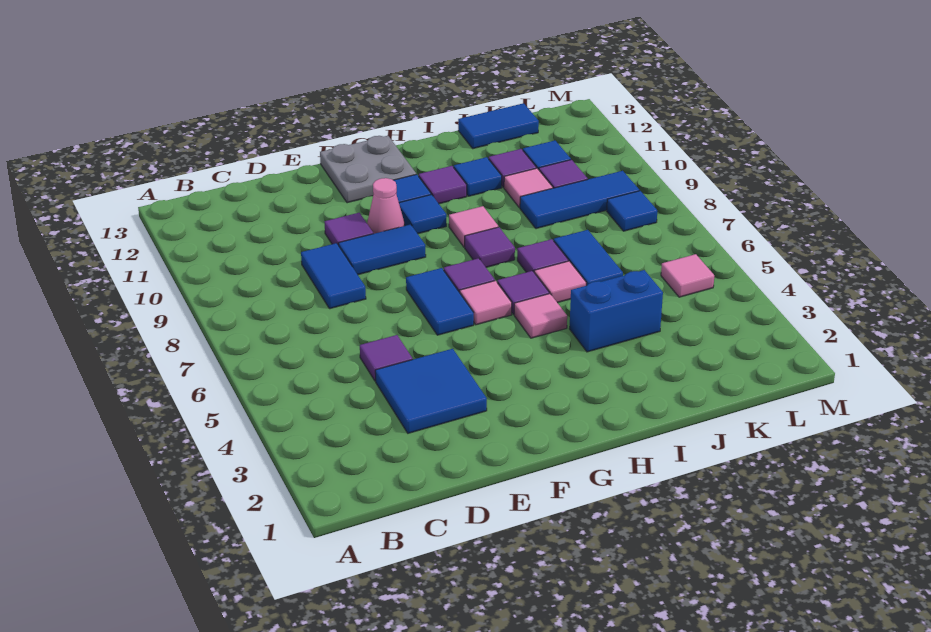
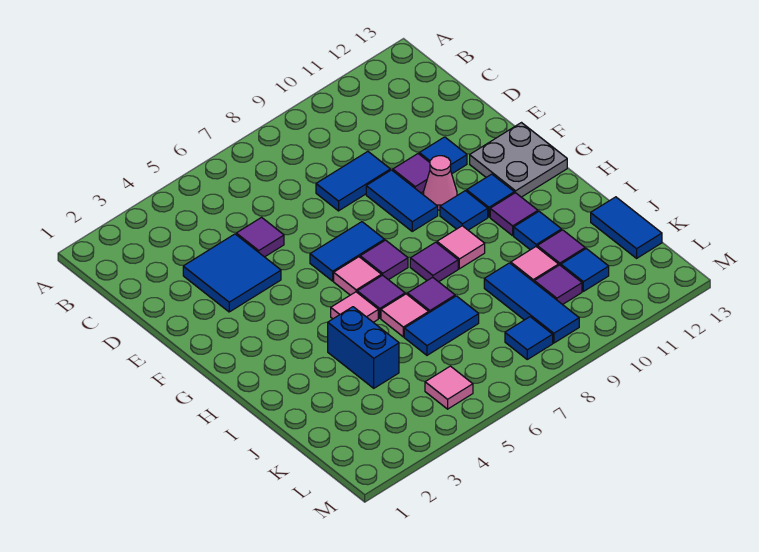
none -> blue tile E11 level 1

